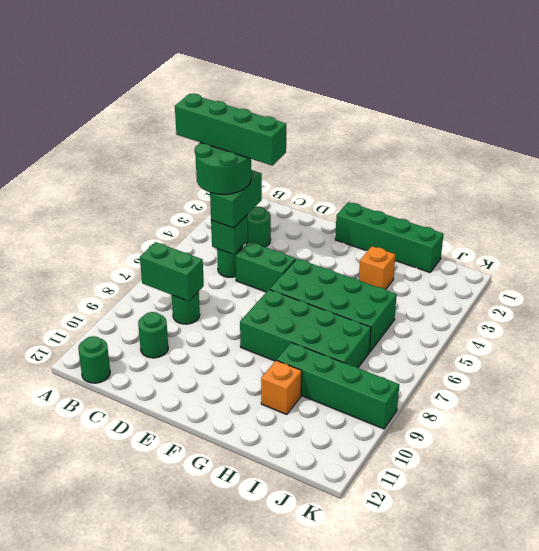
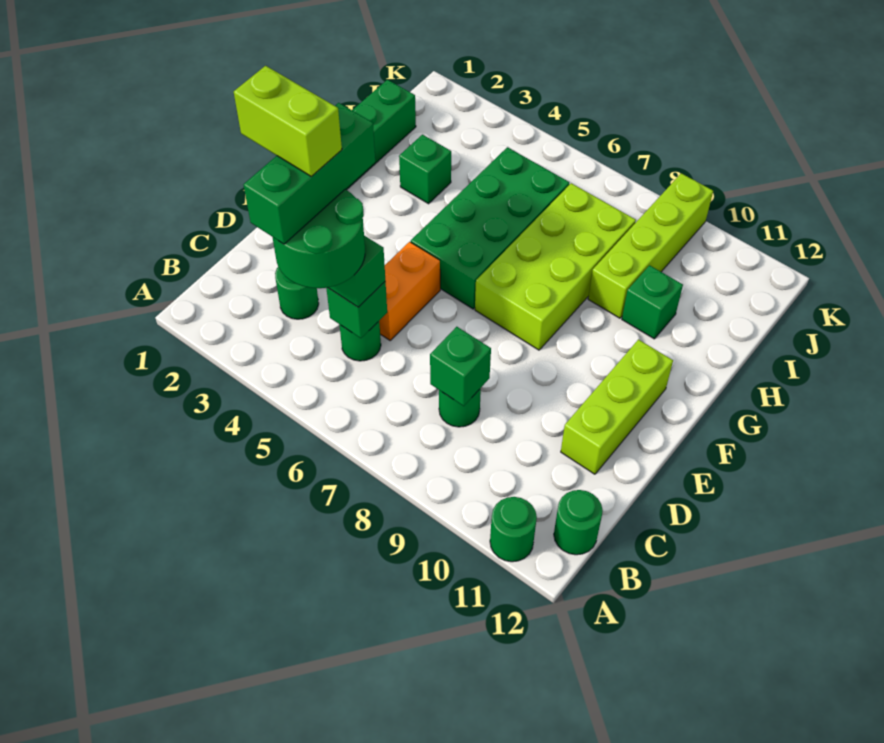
green brick A4:D4 level 5 -> green brick B4:D4 level 5
green brick B8:C8 level 2 -> green brick C8 level 2
none -> lime brick C3:C4 level 6
green round brick C10 level 1 -> green round brick A11 level 1
green brick D5:E5 level 1 -> orange brick D5:E5 level 1
none -> lime brick D11:F11 level 1
green brick F7:I8 level 1 -> lime brick F7:I8 level 1
orange brick H3 level 1 -> green brick H3 level 1
green brick H9:K9 level 1 -> lime brick H9:K9 level 1
orange brick H10 level 1 -> green brick H10 level 1

